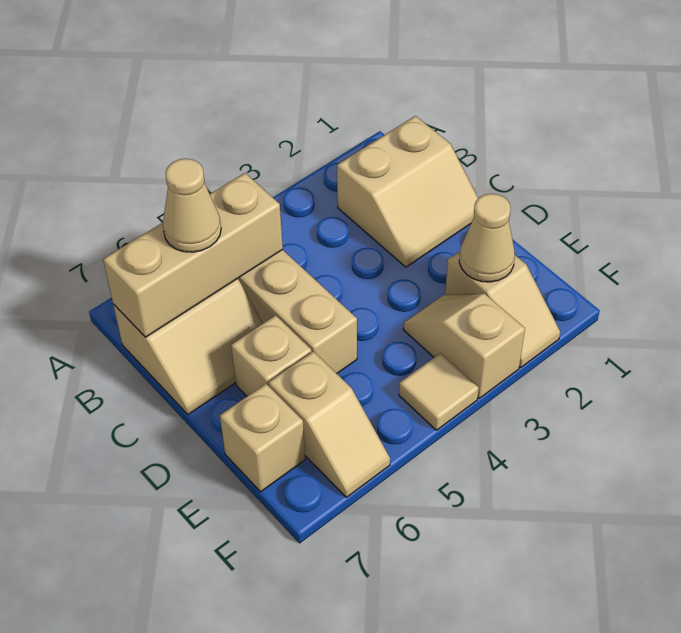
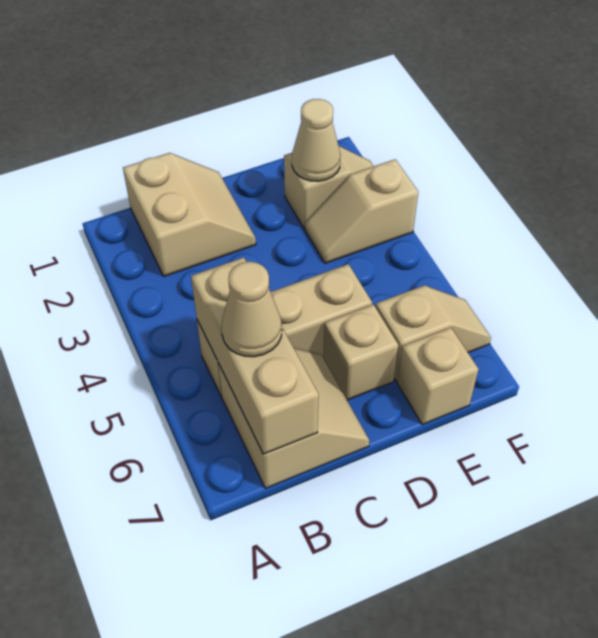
tan tile F4 level 1 -> none

